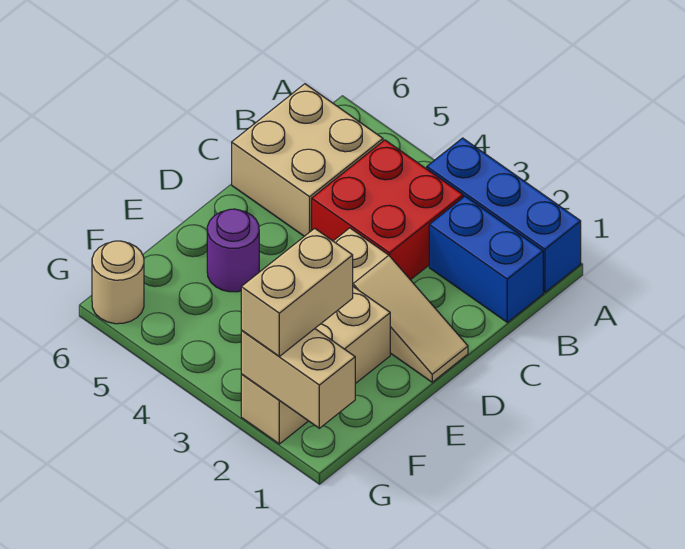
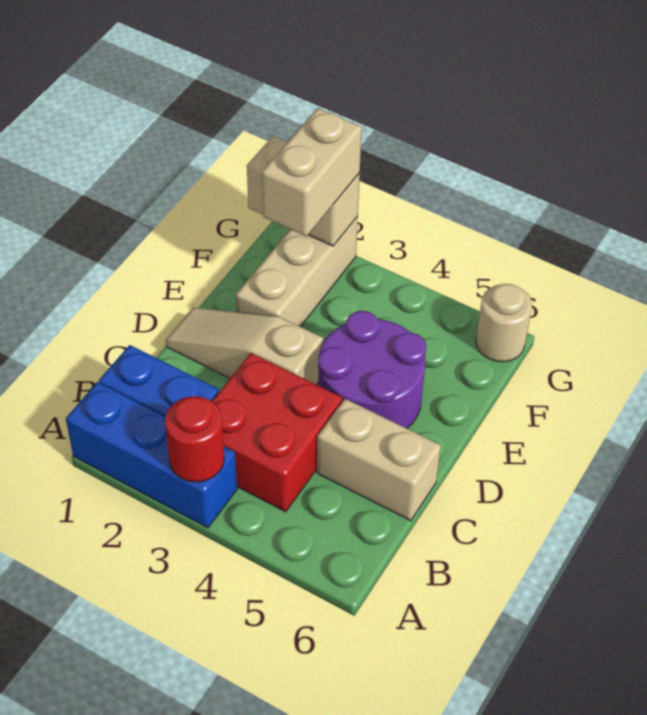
none -> red round brick A3 level 2
tan brick B5:C6 level 1 -> tan brick C5:C6 level 1
purple round brick E5 level 1 -> purple round brick D4:E5 level 1

